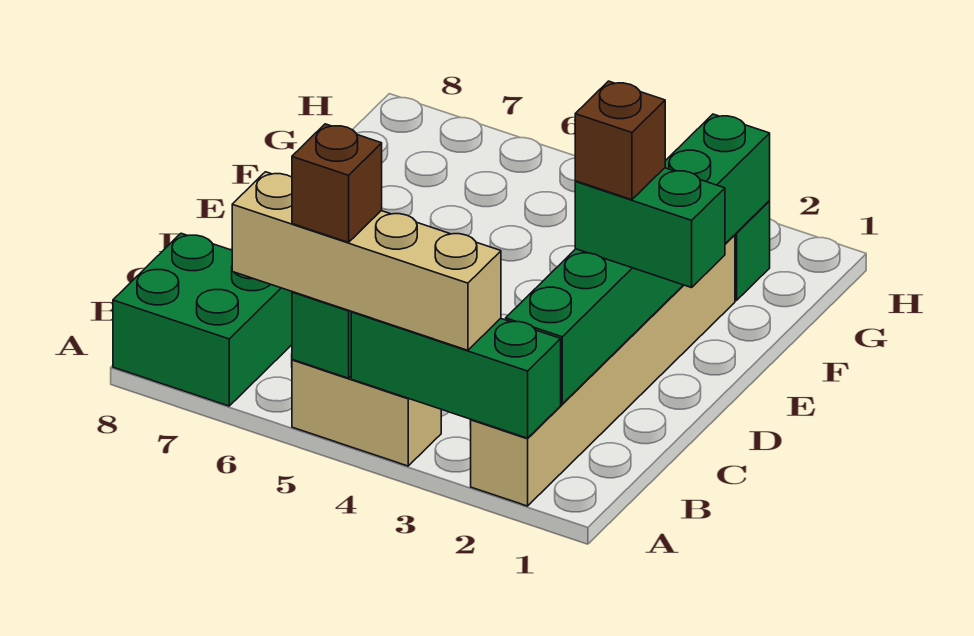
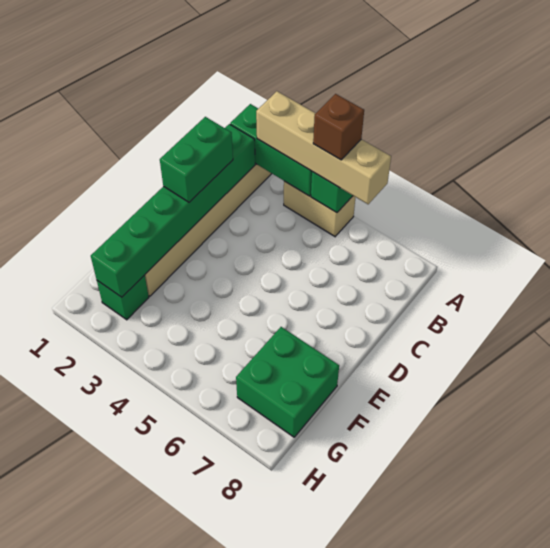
green brick A7:B8 level 1 -> green brick F7:G8 level 1
green brick D1:D2 level 3 -> green brick C2:D2 level 3
brown brick D2 level 4 -> none

